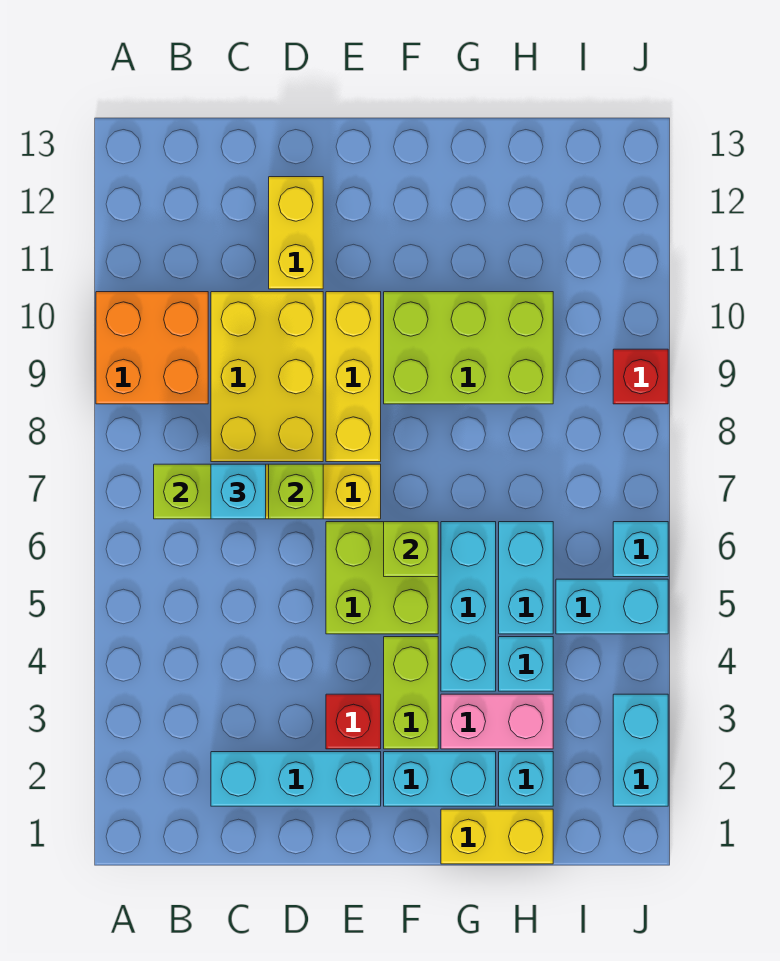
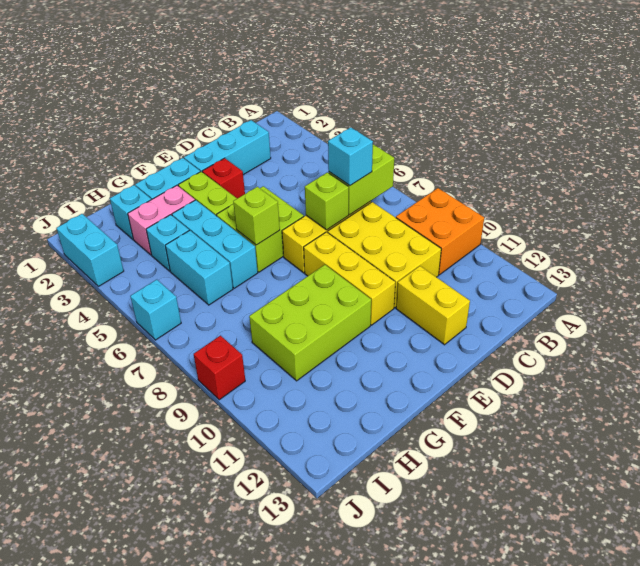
yellow brick G1:H1 level 1 -> none
cyan brick I5:J5 level 1 -> none

